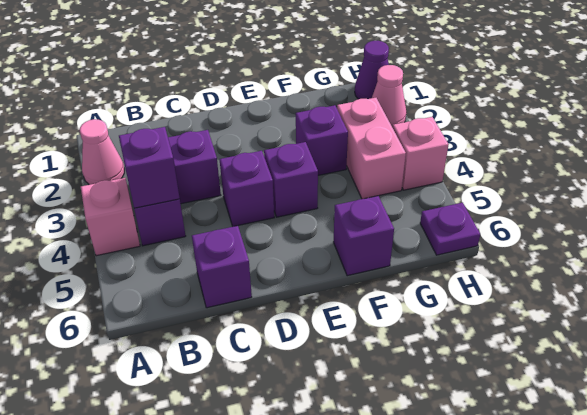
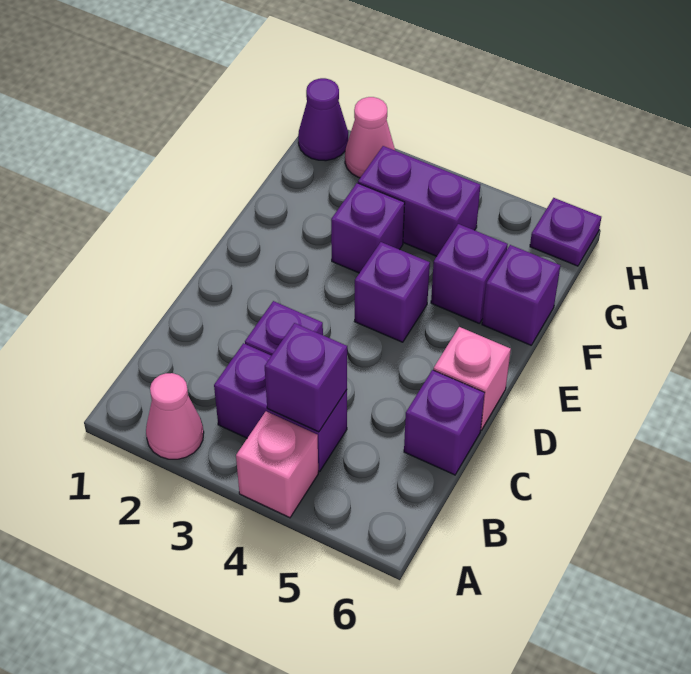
purple brick D4 level 1 -> purple brick F5 level 1
pink brick G3:G4 level 1 -> purple brick G3:G4 level 1
pink brick H4 level 1 -> pink brick D6 level 1

